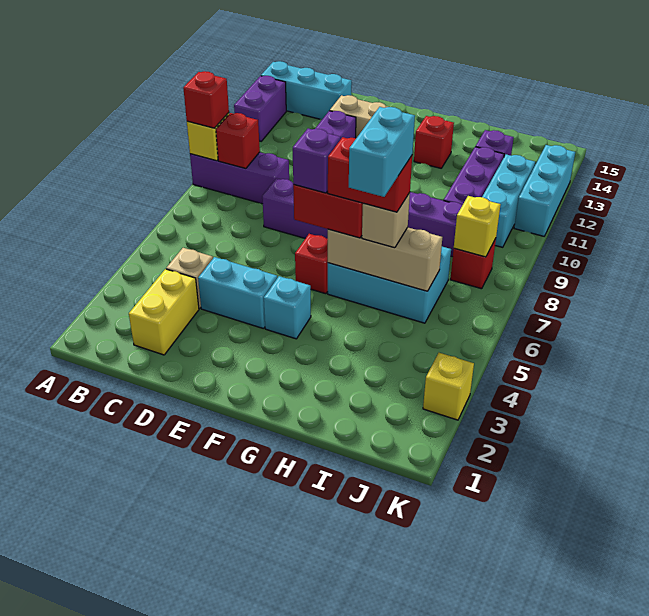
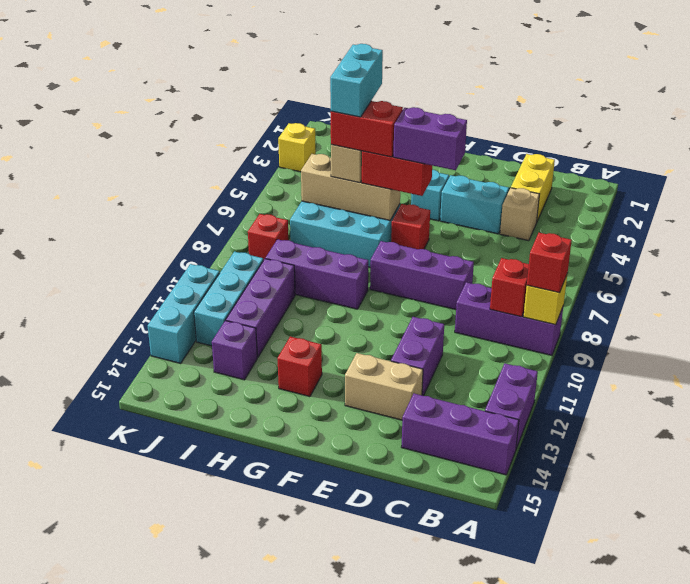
cyan brick A14:C14 level 1 -> purple brick A14:C14 level 1
purple brick F6 level 4 -> purple brick E6:F6 level 4
yellow brick J8 level 2 -> none

